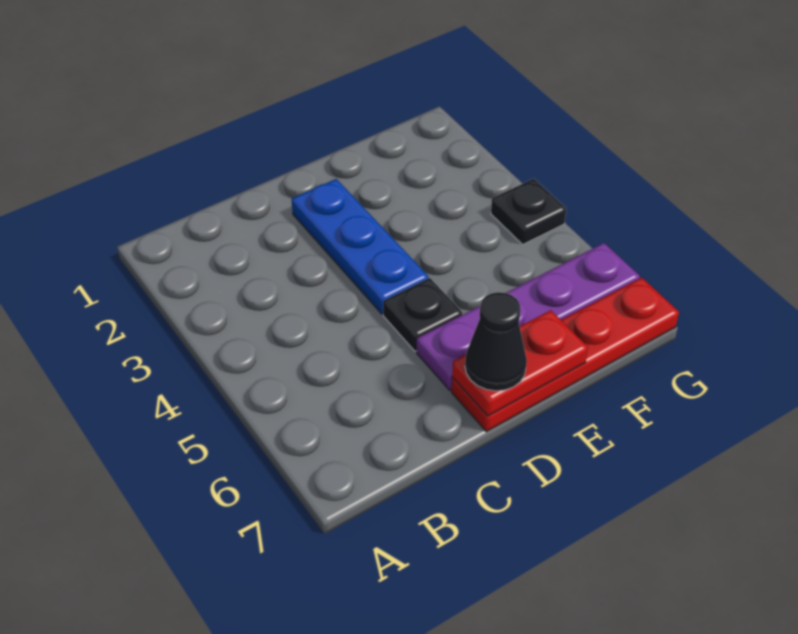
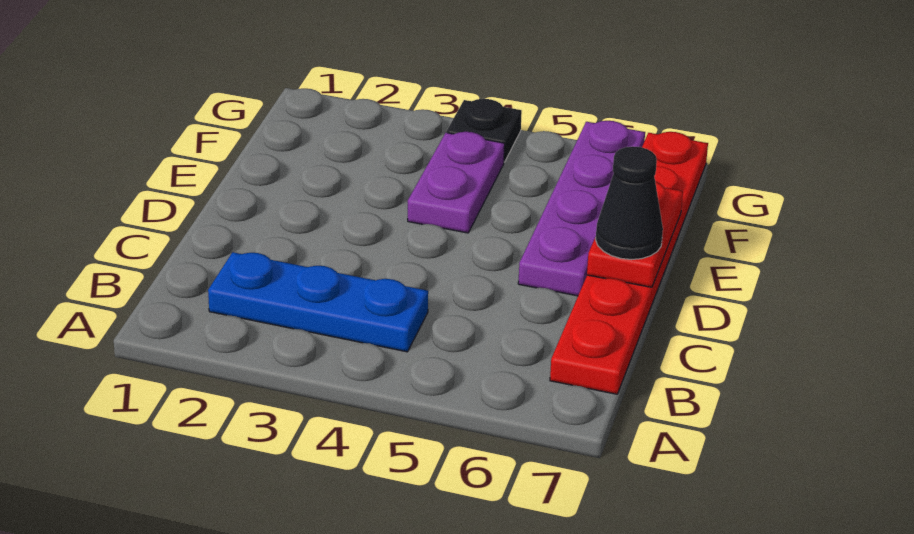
blue plate D2:D4 level 1 -> blue plate B2:B4 level 1
black plate D5 level 1 -> none
red plate D7:G7 level 1 -> red plate B7:G7 level 1
none -> purple plate E4:F4 level 1

